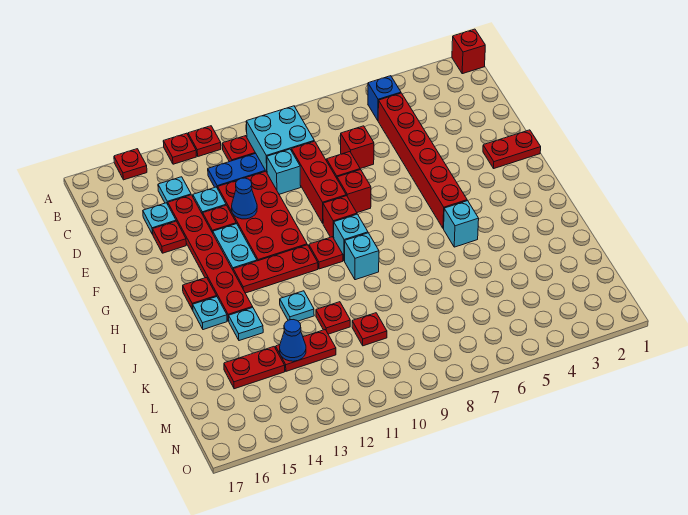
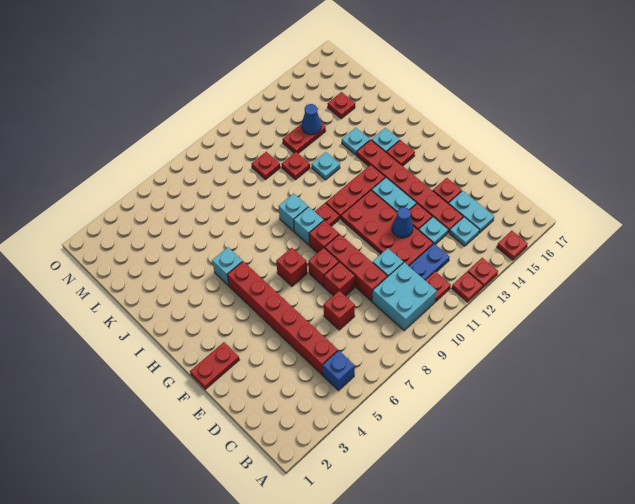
red brick A1 level 1 -> red brick G7 level 1
cyan plate D15 level 1 -> cyan plate C15:D15 level 1
red plate L14:L15 level 1 -> red plate L15 level 1

